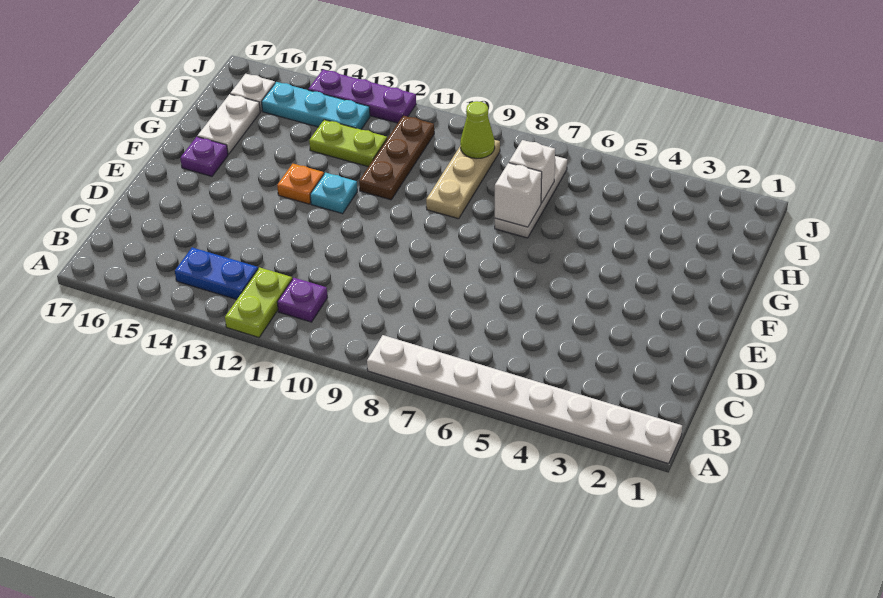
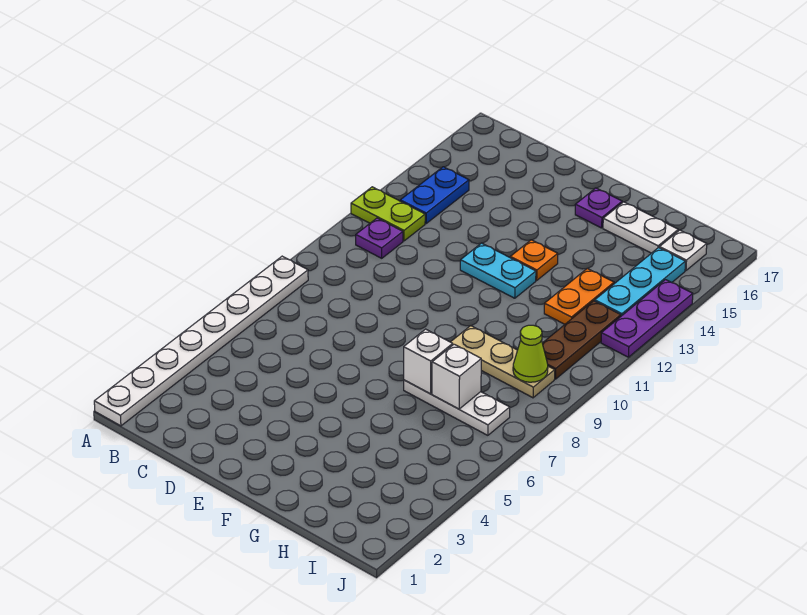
cyan plate F12 level 1 -> cyan plate E12:F12 level 1
brown plate G11:I11 level 1 -> brown plate I10:I12 level 1
lime plate H12:H13 level 1 -> orange plate H12:H13 level 1

